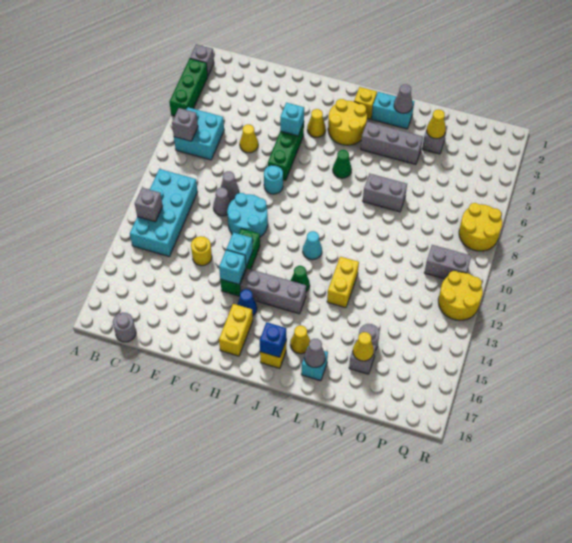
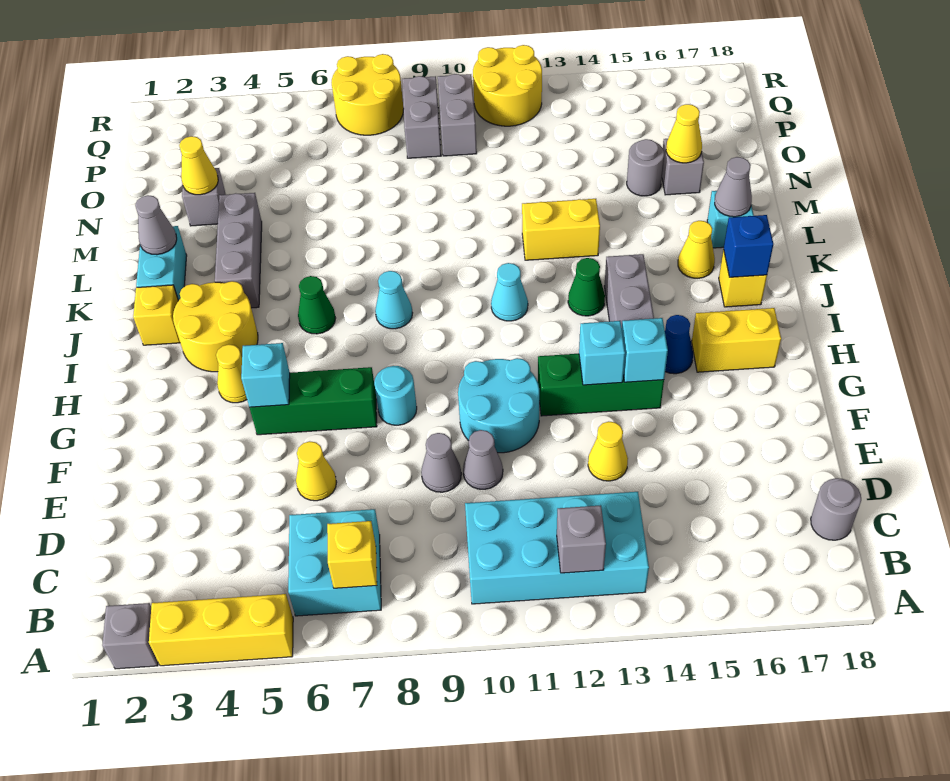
green brick A3:A5 level 1 -> yellow brick A3:A5 level 1
grey brick B7 level 2 -> yellow brick B7 level 2
yellow round brick E13 level 1 -> yellow cone E13 level 1
none -> cyan cone J8 level 1
grey brick L7:M7 level 1 -> grey brick P9:Q9 level 1

